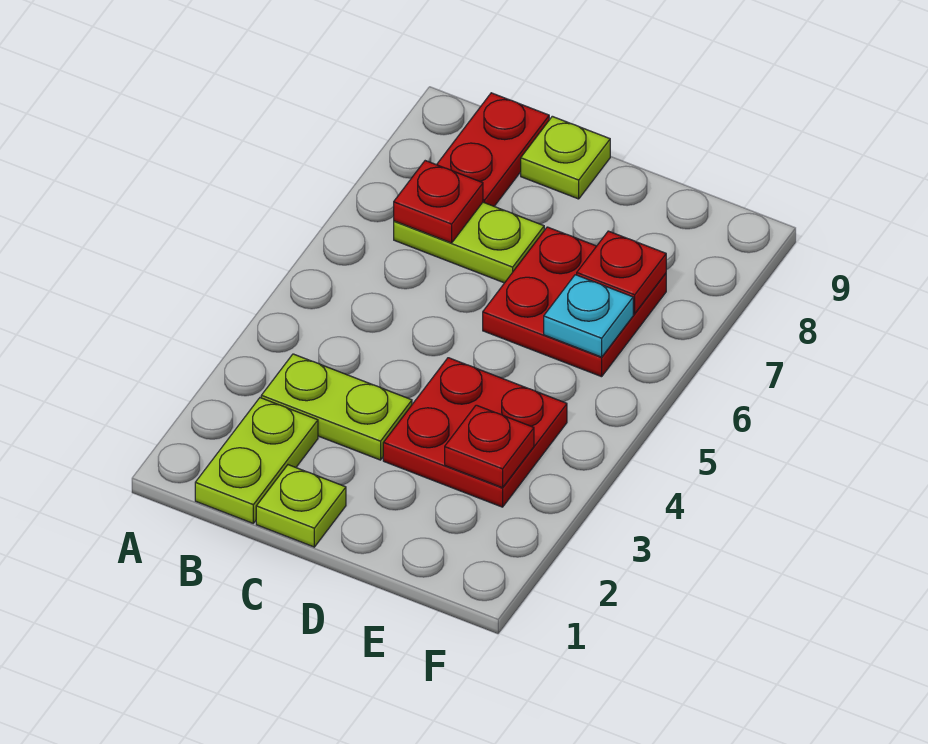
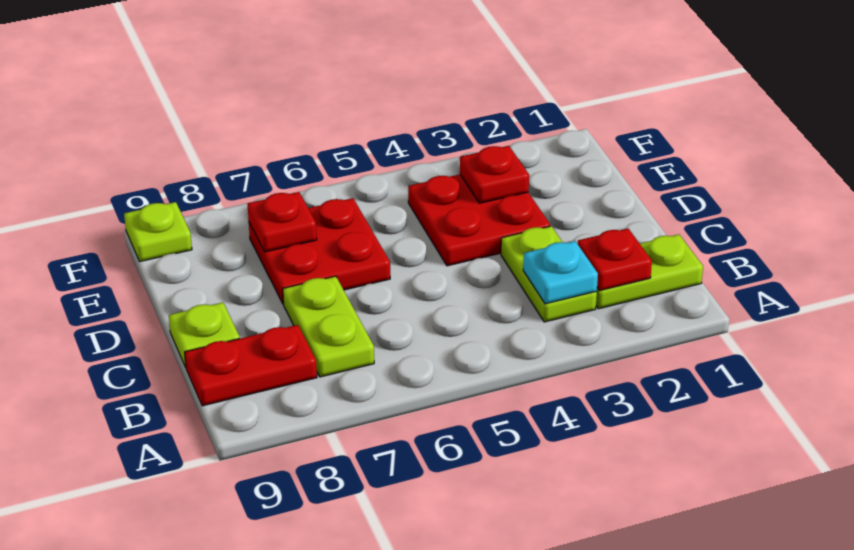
red plate B7 level 2 -> red plate B2 level 2
lime plate C1 level 1 -> lime plate F9 level 1
cyan plate E6 level 2 -> cyan plate B3 level 2

